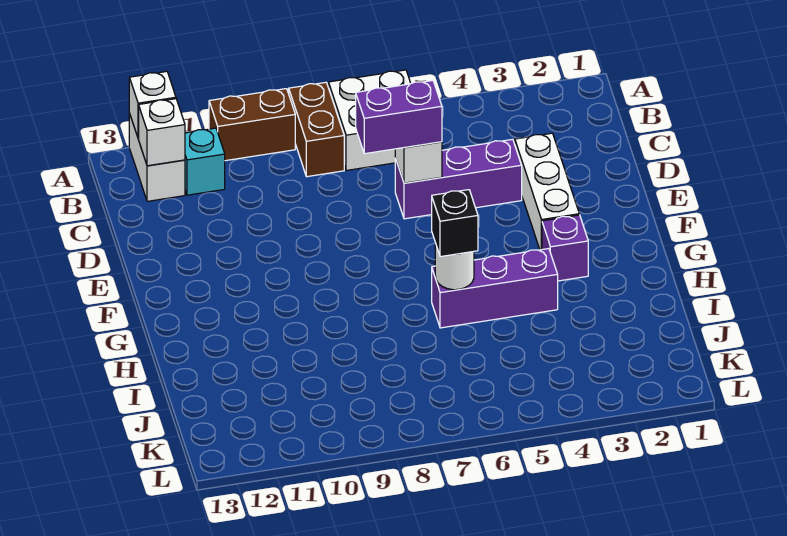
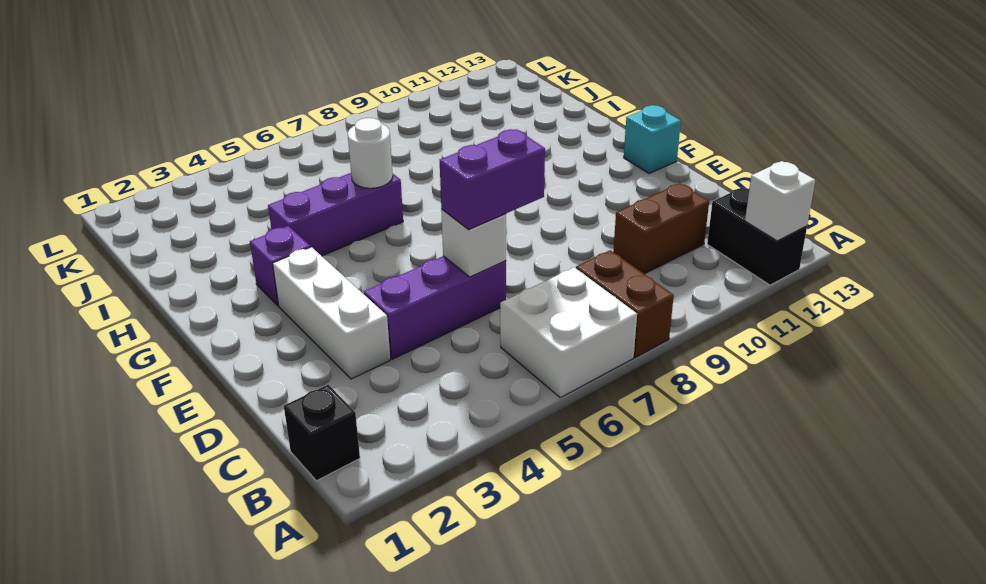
brown brick A9:A10 level 1 -> brown brick C10:C11 level 1
white brick A12:B12 level 1 -> black brick A12:B12 level 1
cyan brick B11 level 1 -> cyan brick F13 level 1
white brick B12 level 2 -> none
black brick H6 level 3 -> black brick B1 level 1

